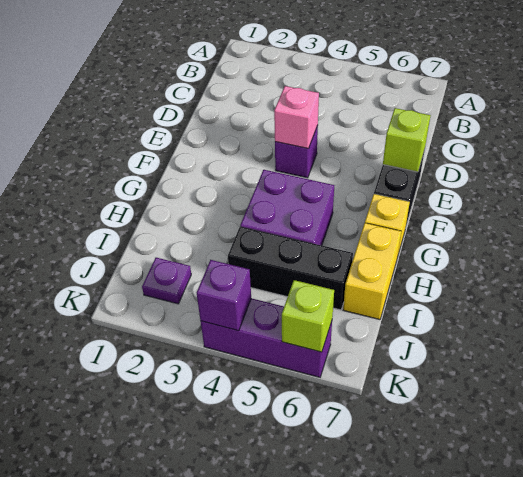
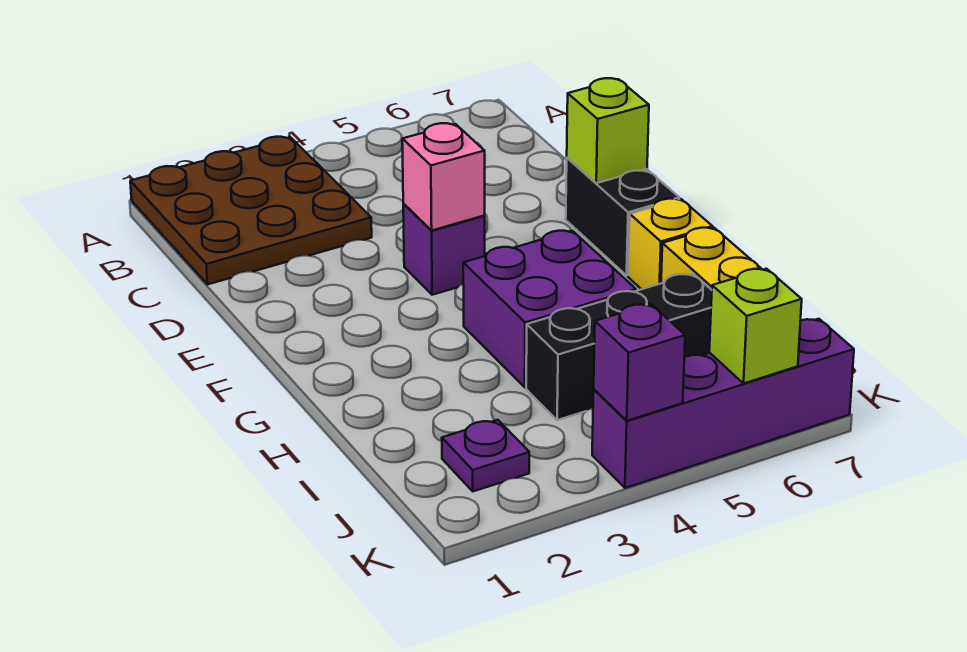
none -> brown plate A1:C3 level 1
purple brick K4:K6 level 1 -> purple brick K4:K7 level 1

